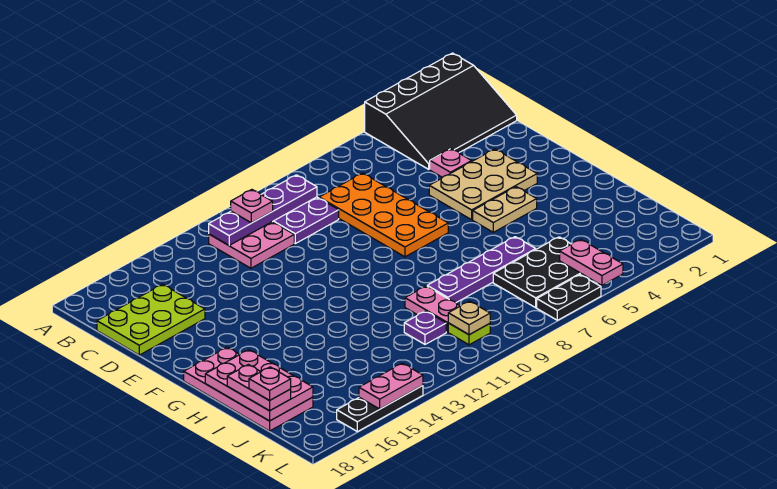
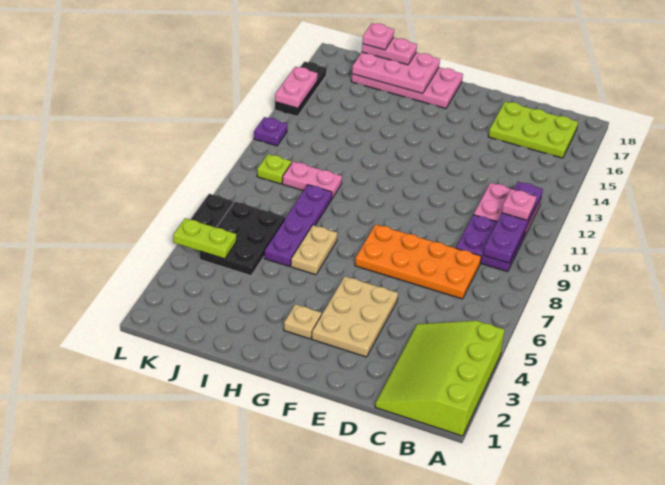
black slope A1:C4 level 1 top A -> lime slope A1:C4 level 1 top A
lime plate C16:D18 level 1 -> lime plate B16:D17 level 1
pink plate D4 level 1 -> none
tan plate G4:G5 level 1 -> tan plate H6:H7 level 1
purple plate J11 level 1 -> purple plate L12 level 1
pink plate K5:L5 level 2 -> lime plate K5:L5 level 2
tan plate K10 level 2 -> tan plate G3 level 1

